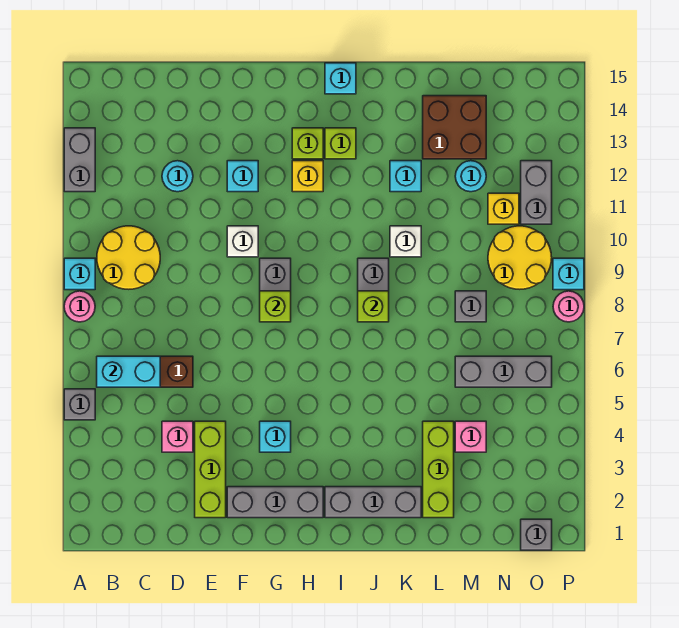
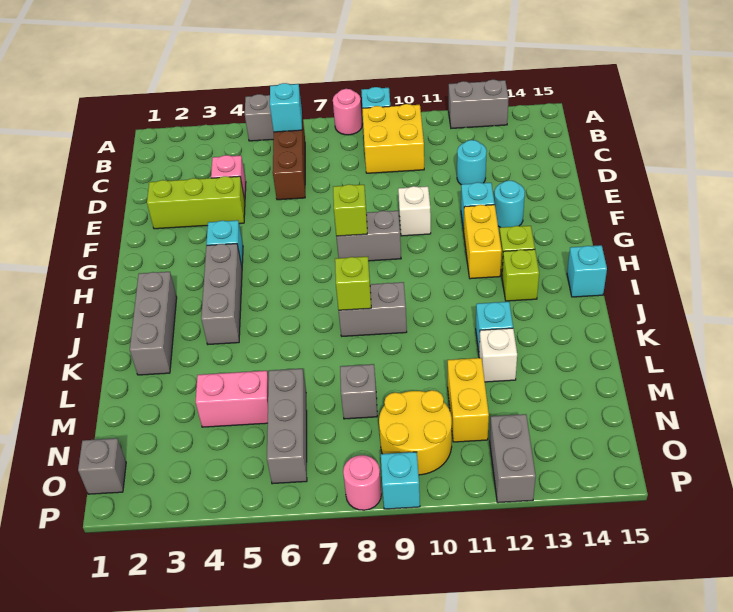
cyan brick B6:C6 level 2 -> cyan brick B6 level 2
yellow round brick B9:C10 level 1 -> yellow brick B9:C10 level 1
grey brick F2:H2 level 1 -> grey brick H4:J4 level 1
yellow brick H12 level 1 -> yellow brick G12:H12 level 1
white brick K10 level 1 -> white brick L12 level 1
lime brick L2:L4 level 1 -> none
brown brick L13:M14 level 1 -> none
pink brick M4 level 1 -> pink brick M4:M5 level 1
cyan round brick M12 level 1 -> cyan round brick F13 level 1
yellow brick N11 level 1 -> yellow brick M11:N11 level 1
grey brick O11:O12 level 1 -> grey brick O12:P12 level 1

